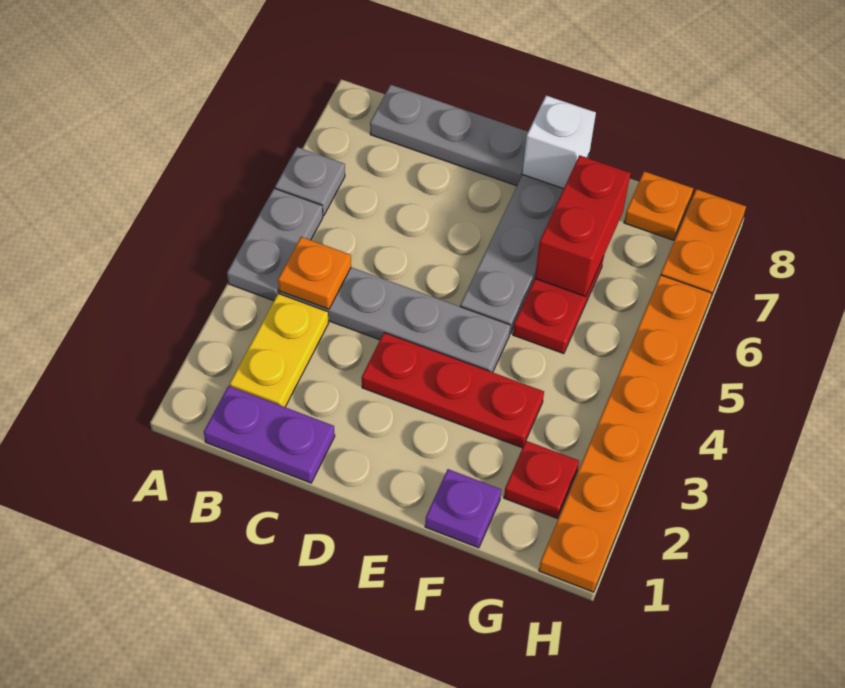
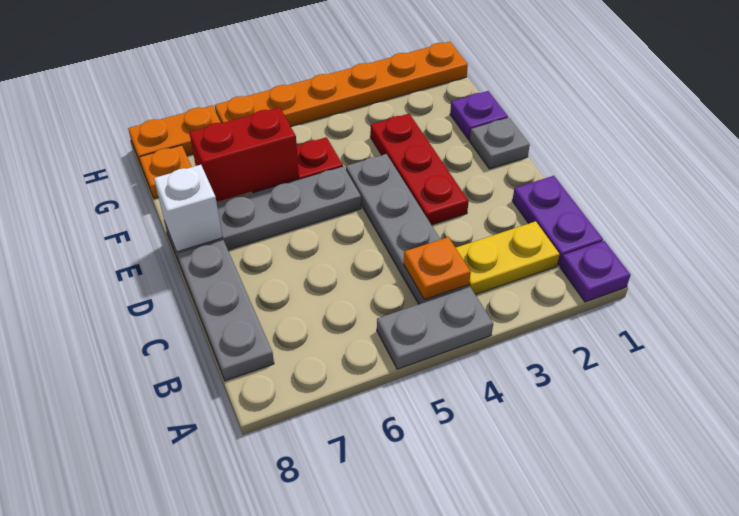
none -> purple plate A1 level 1
grey plate A6 level 1 -> grey plate E1 level 1
red plate G2 level 1 -> none

